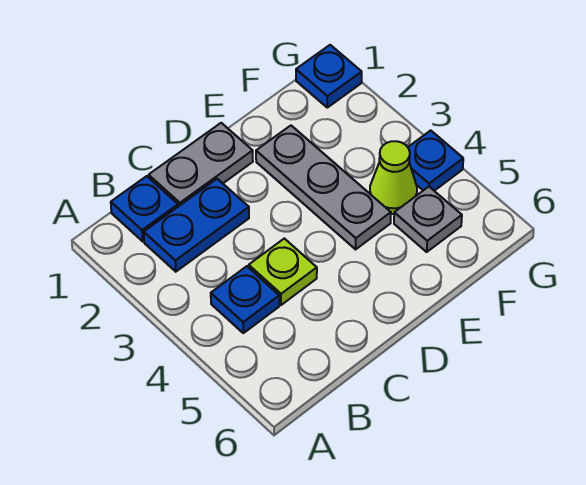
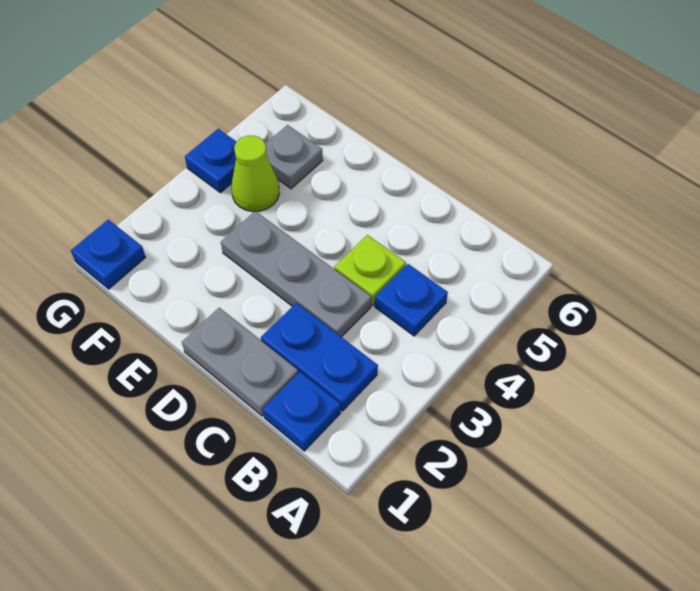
grey plate E2:E4 level 1 -> grey plate C3:E3 level 1

